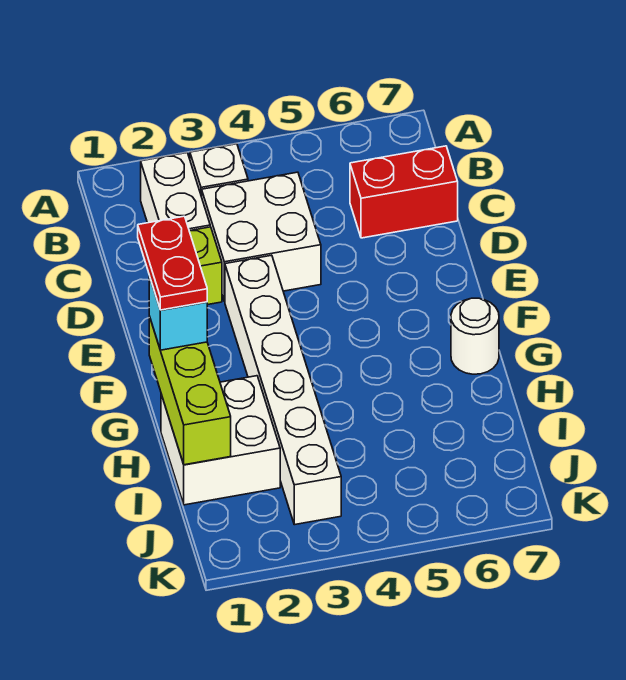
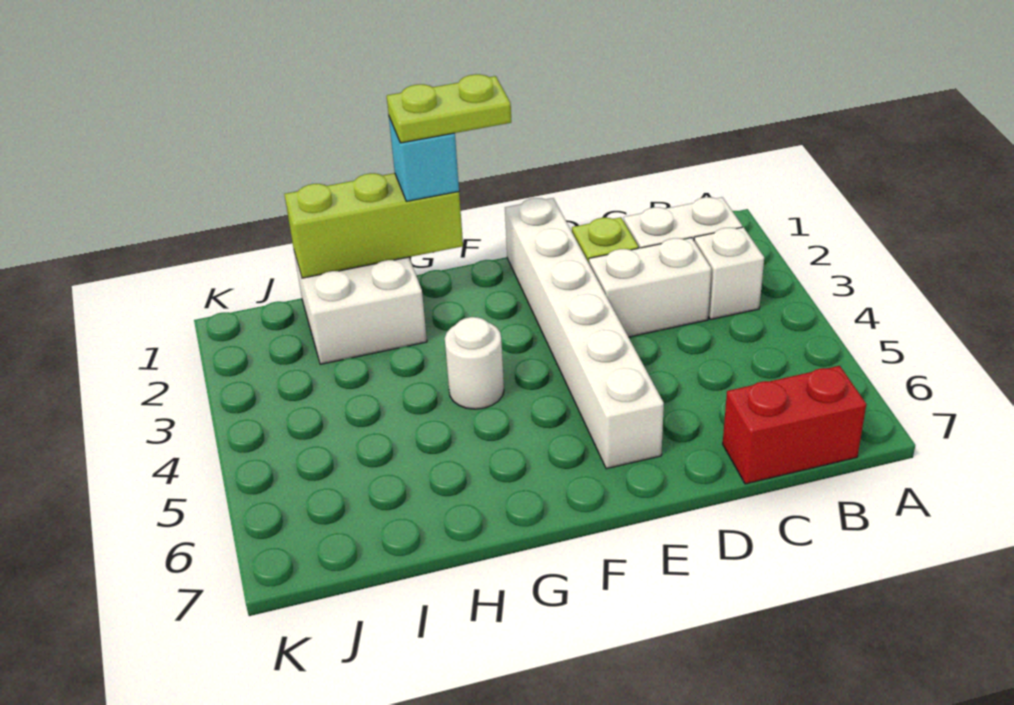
white brick C3:D4 level 1 -> white brick C3:D3 level 1
red brick C6:C7 level 1 -> red brick B7:C7 level 1
white brick E3:J3 level 1 -> white brick E1:E6 level 1
red plate F1:G1 level 4 -> lime plate F1:G1 level 4
white round brick G7 level 1 -> white round brick G4 level 1

